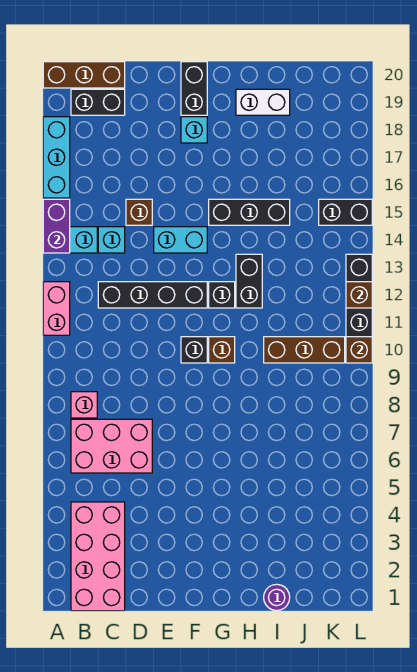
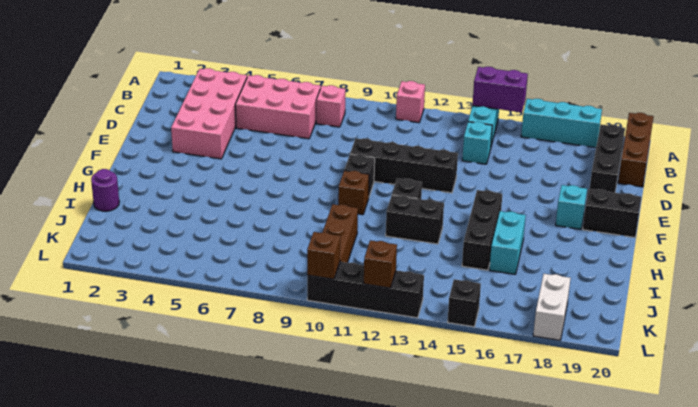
pink brick A11:A12 level 1 -> pink brick A11 level 1
pink brick B1:C4 level 1 -> pink brick B3:E4 level 1
pink brick B6:D7 level 1 -> pink brick B5:C7 level 1
black brick B19:C19 level 1 -> black brick B19:D19 level 1
black brick C12:F12 level 1 -> black brick E10:E13 level 1
brown brick D15 level 1 -> none
cyan brick E14:F14 level 1 -> cyan brick H16:I16 level 1
white brick H19:I19 level 1 -> white brick K18:L18 level 1
black brick K15:L15 level 1 -> black brick L15 level 1

